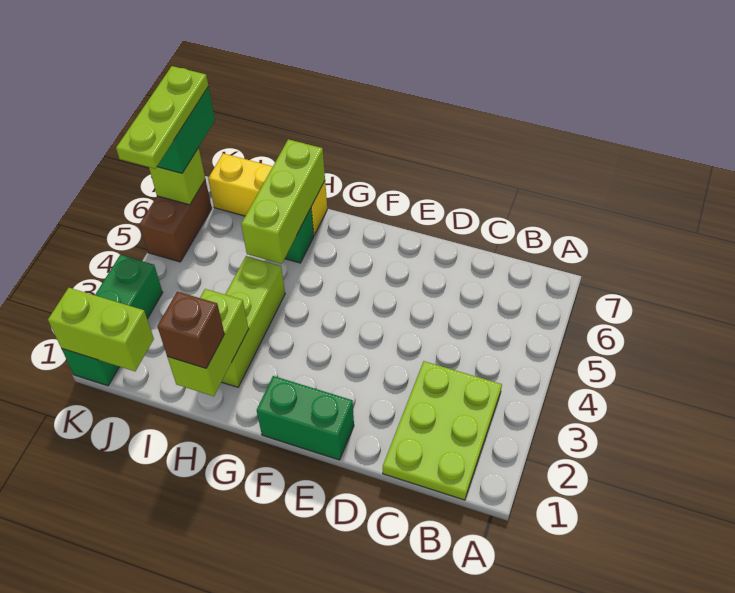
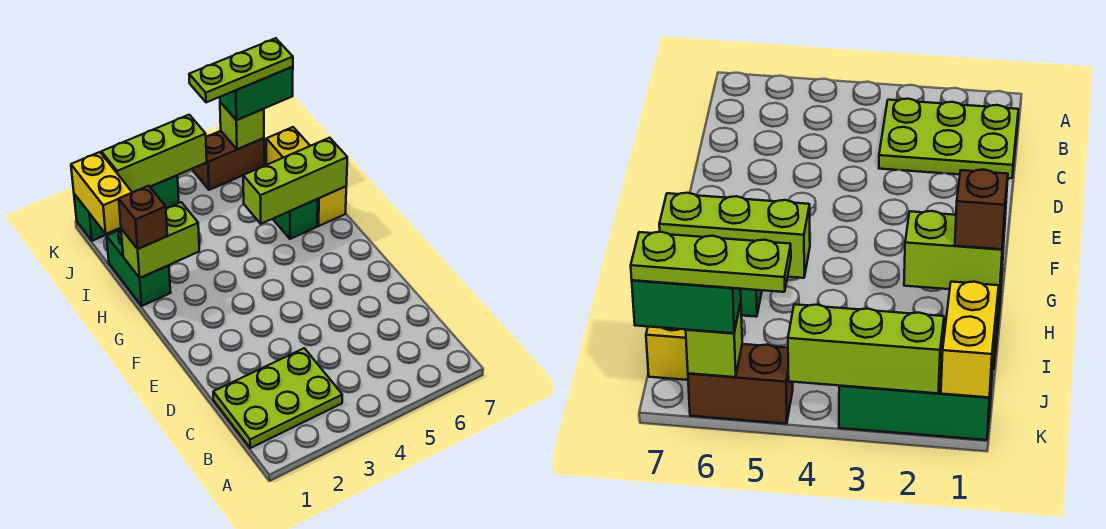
green brick E1:F1 level 1 -> green brick H1:I1 level 1
lime brick H2:H4 level 1 -> lime brick K2:K4 level 2
lime brick J1:K1 level 2 -> yellow brick J1:K1 level 2

